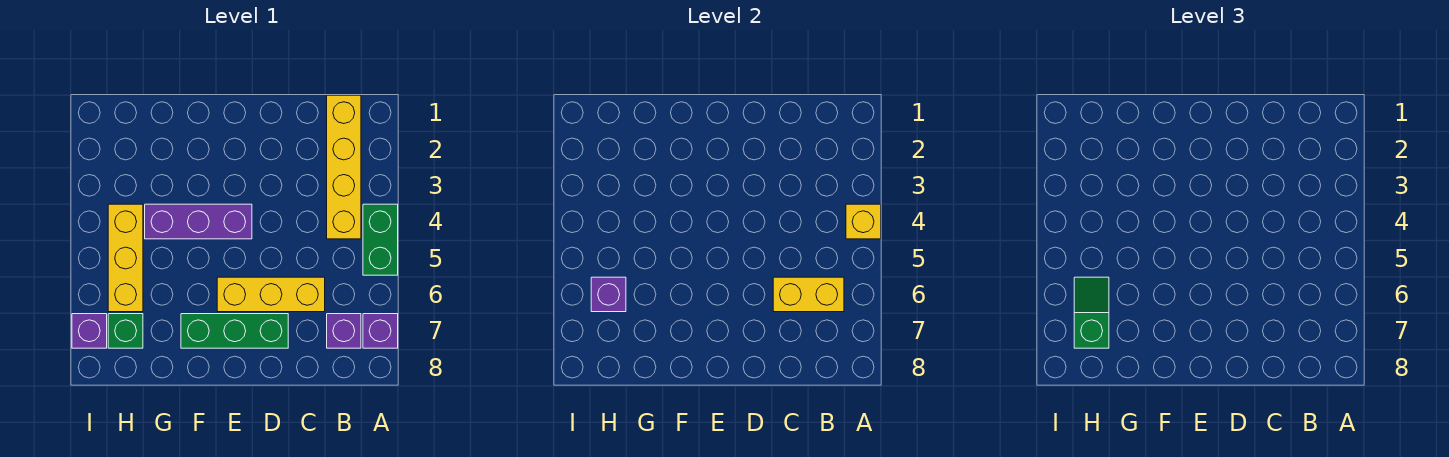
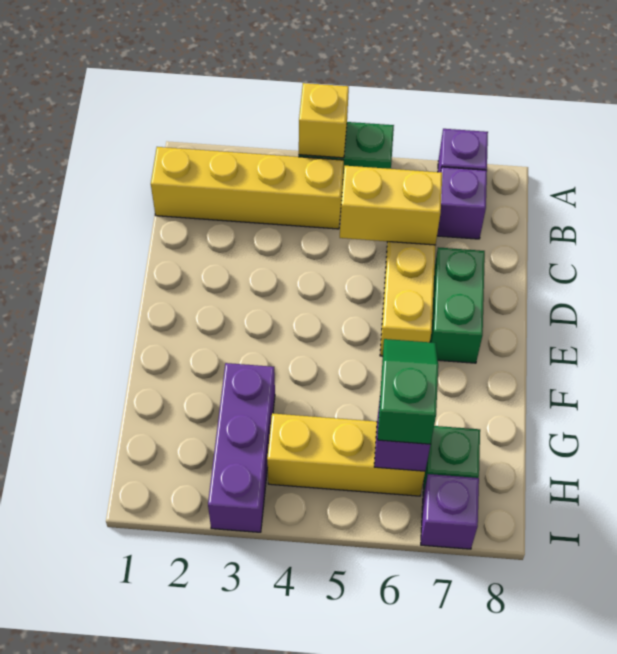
yellow brick B6:C6 level 2 -> yellow brick C5:C6 level 2
green brick D7:F7 level 1 -> green brick D7:E7 level 1
purple brick E4:G4 level 1 -> purple brick G3:I3 level 1
green slope H6:H7 level 3 top 7 -> green slope G6:H6 level 3 top H

